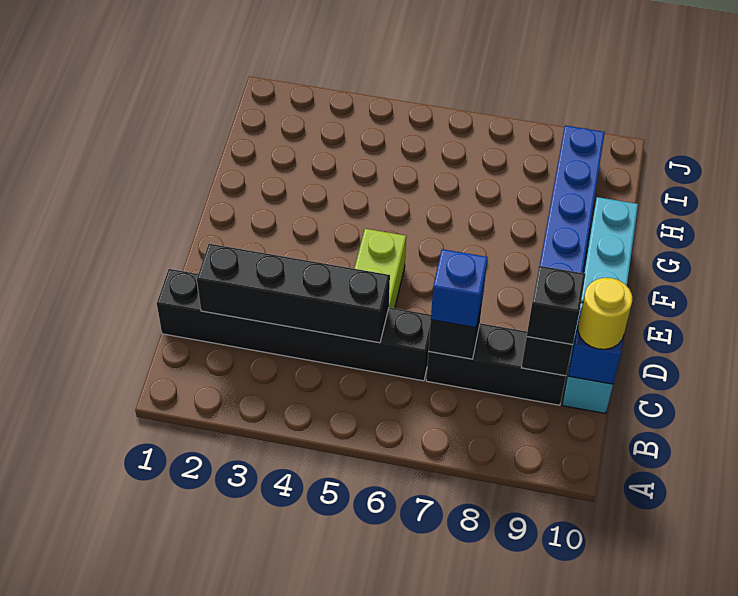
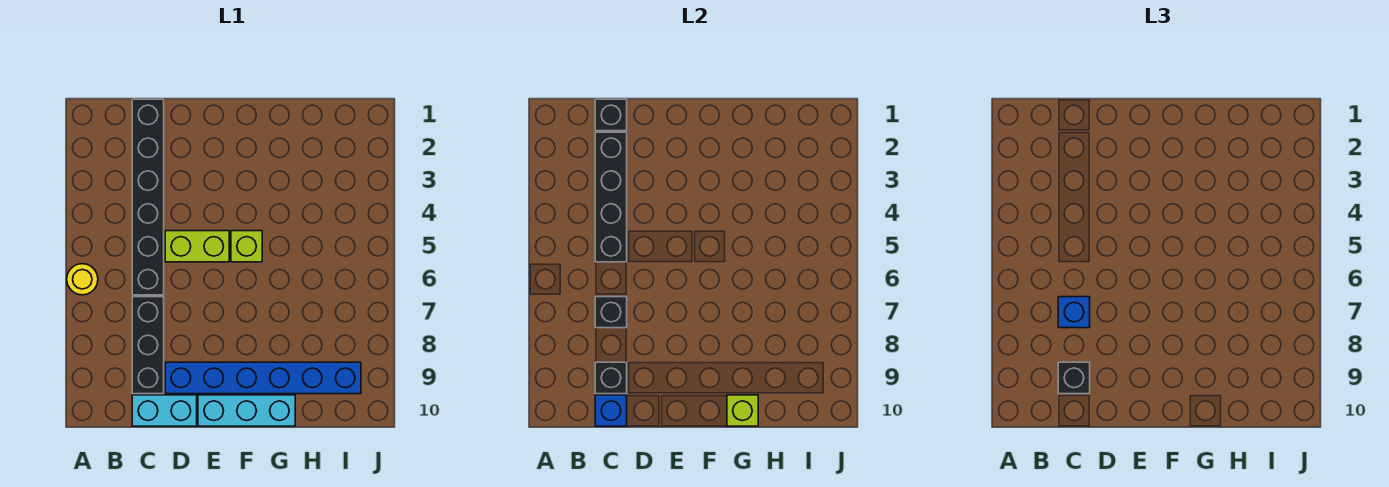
none -> black brick C1 level 2
yellow round brick C10 level 3 -> yellow round brick A6 level 1
none -> lime brick F5 level 1
none -> lime brick G10 level 2

